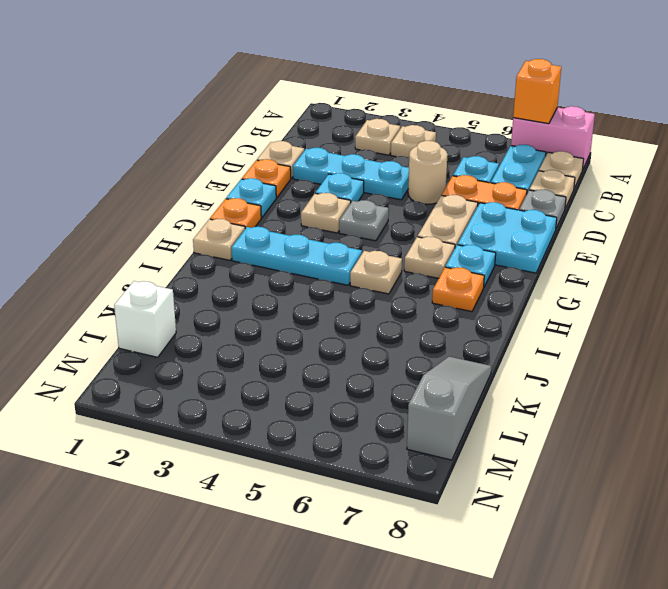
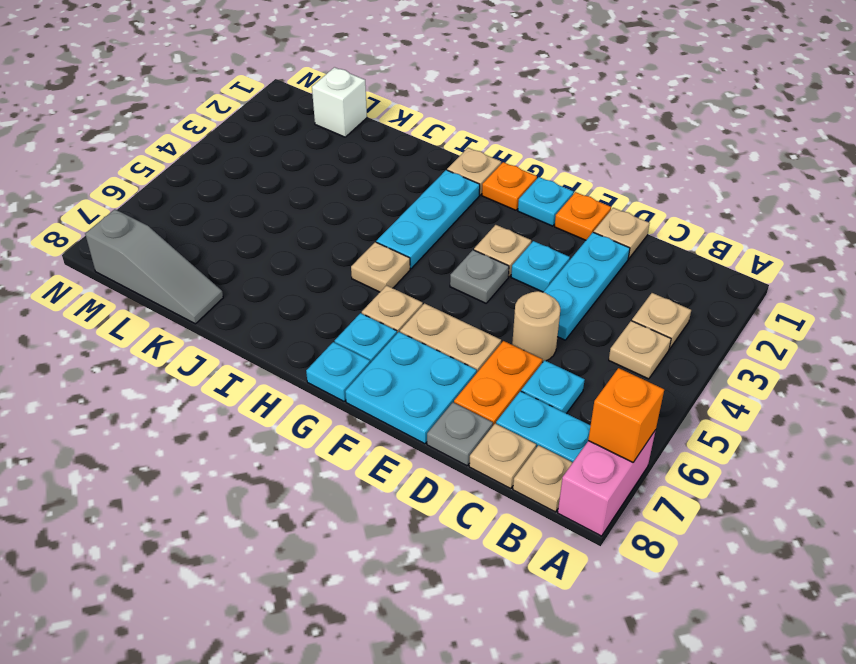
none -> cyan plate G8 level 1
orange plate H7 level 1 -> none

